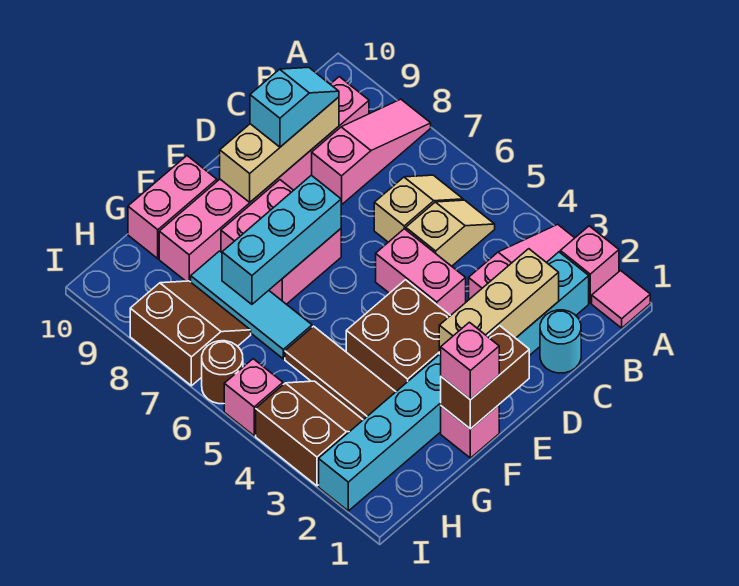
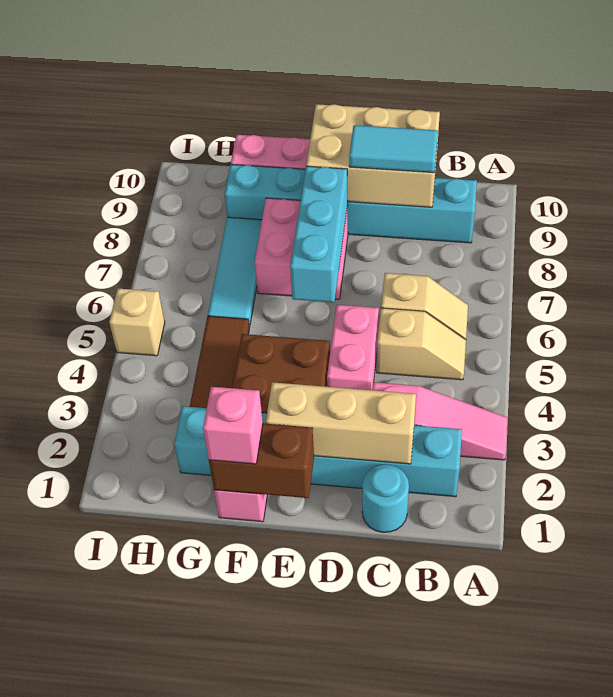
pink tile A1 level 1 -> none
pink brick A2 level 1 -> none
pink slope A8:C8 level 1 top C -> none
cyan brick B2:I2 level 1 -> cyan brick B2:G2 level 1
pink brick B9:G9 level 1 -> cyan brick B9:G9 level 1
tan brick C9:E9 level 2 -> tan brick C9:E10 level 2
cyan slope C9:D9 level 3 top D -> cyan tile C9:D9 level 3
cyan brick E7:G7 level 2 -> cyan brick E6:E8 level 2
brown slope H3:I4 level 1 top I -> none
brown slope H7:I8 level 1 top I -> none
pink brick I5 level 1 -> tan brick I5 level 1
brown round brick I6 level 1 -> none

